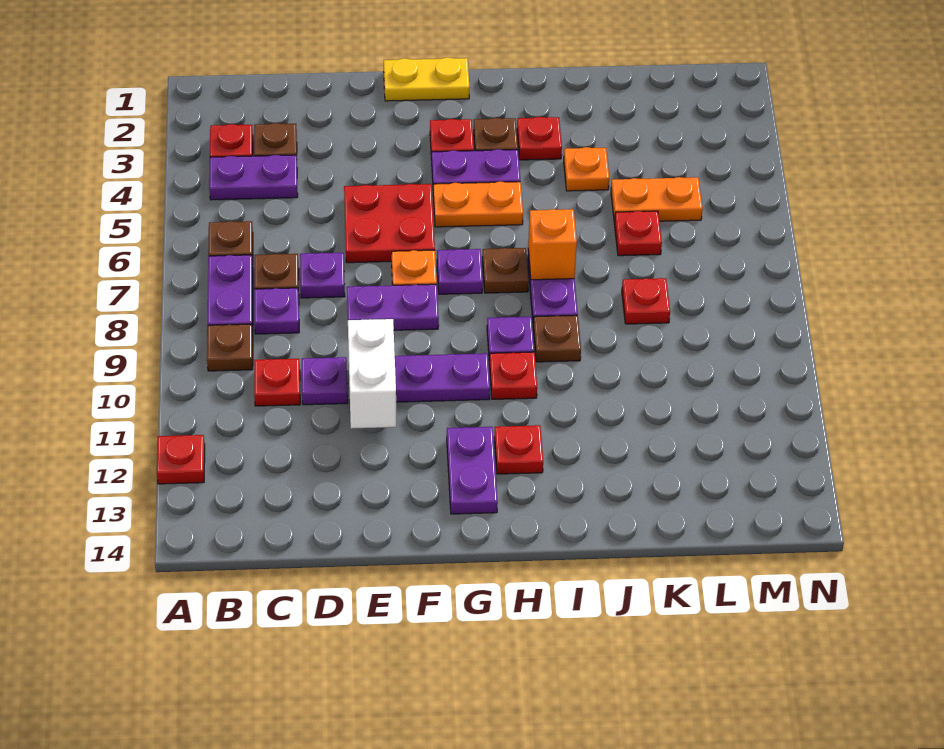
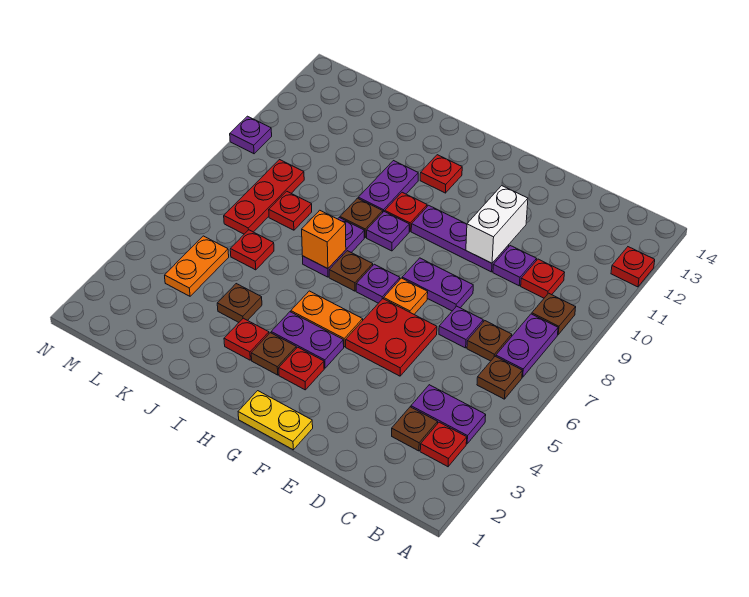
purple plate C8 level 1 -> purple plate N10 level 1
purple plate G12:G13 level 1 -> purple plate I10:I11 level 1
orange plate J4 level 1 -> brown plate J4 level 1
orange plate K5:L5 level 1 -> orange plate L4:L5 level 1
none -> red plate L7:L9 level 1

